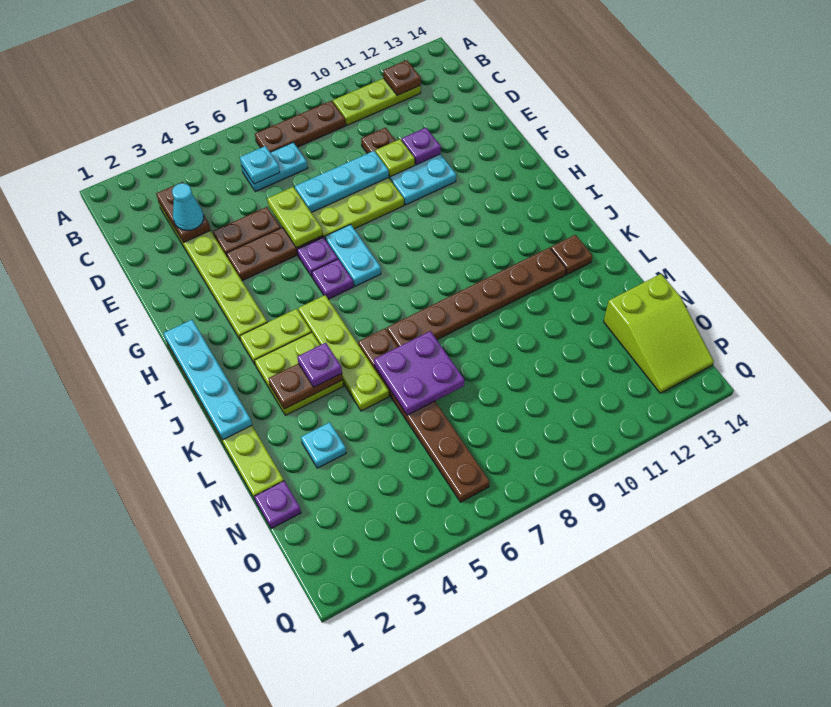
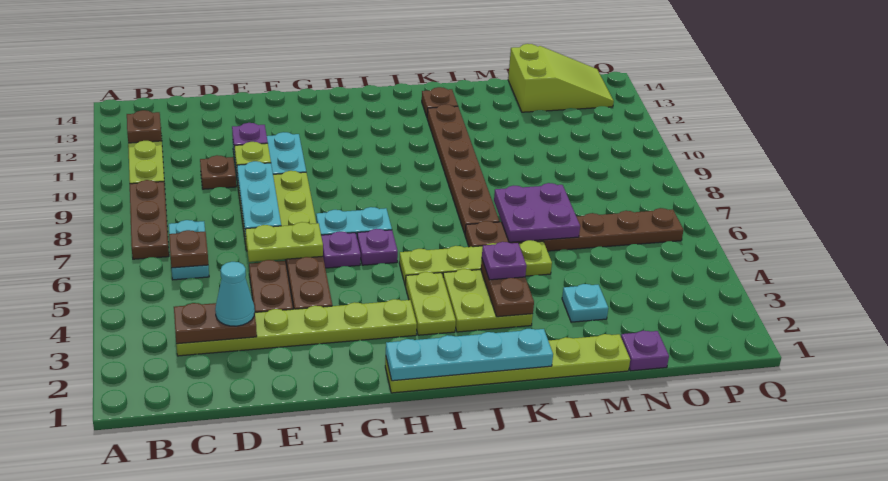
cyan plate C6 level 2 -> brown plate C6 level 2

